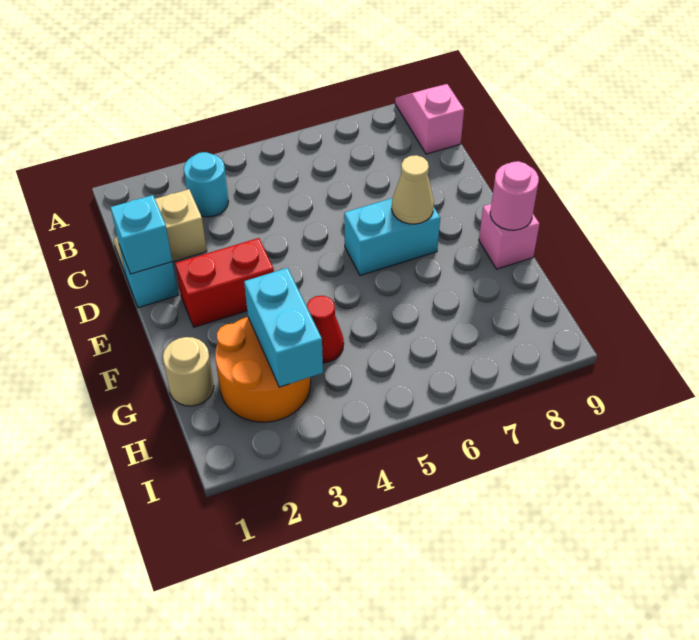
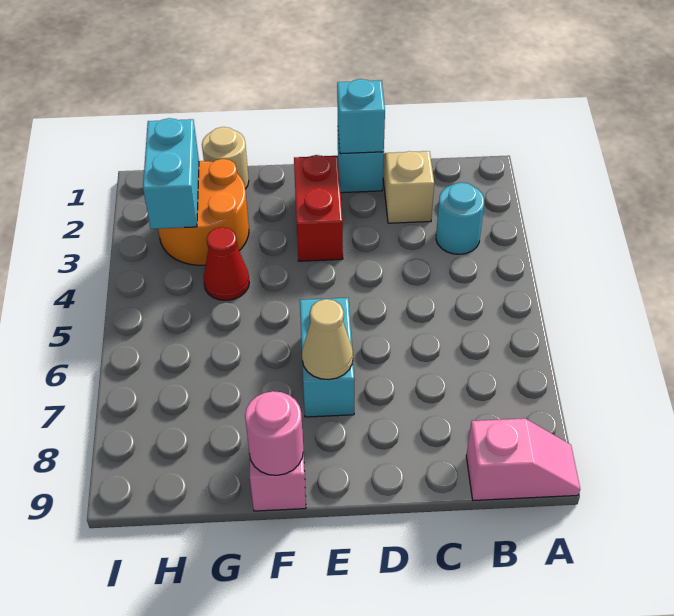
cyan brick G3:H3 level 2 -> cyan brick H2:H3 level 2

